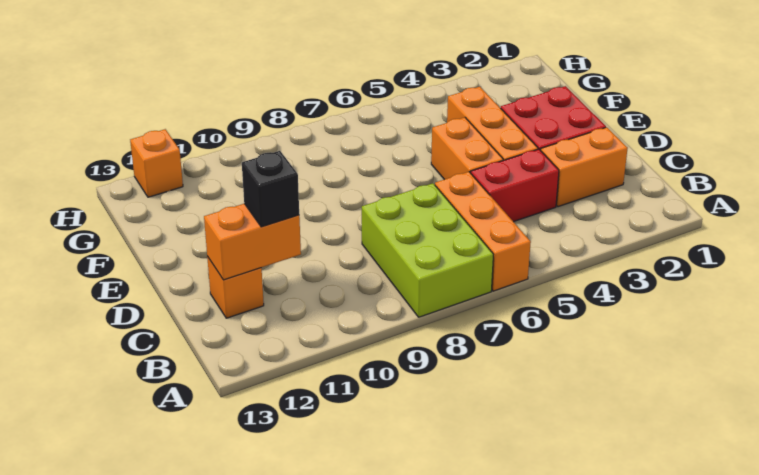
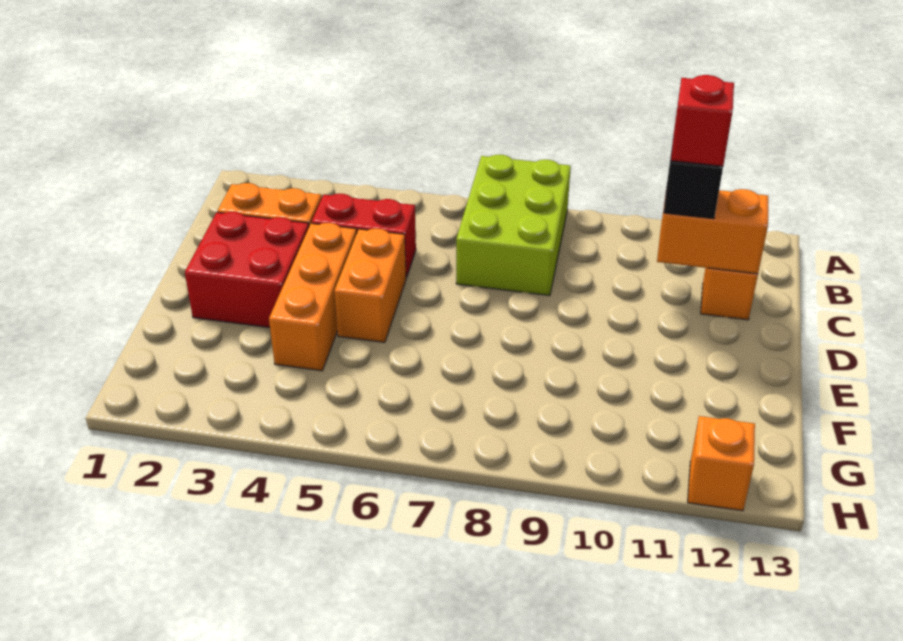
orange brick A6:C6 level 1 -> none
none -> red brick C11 level 4

